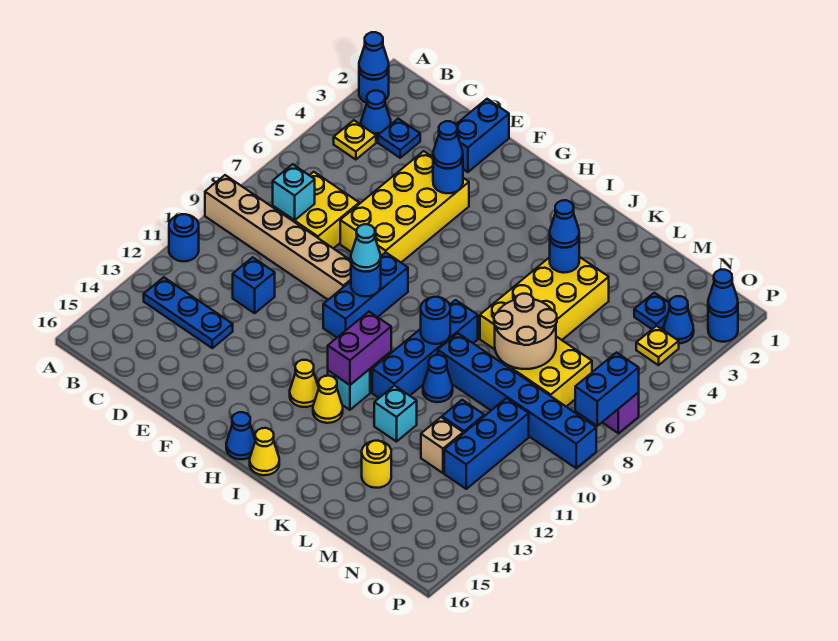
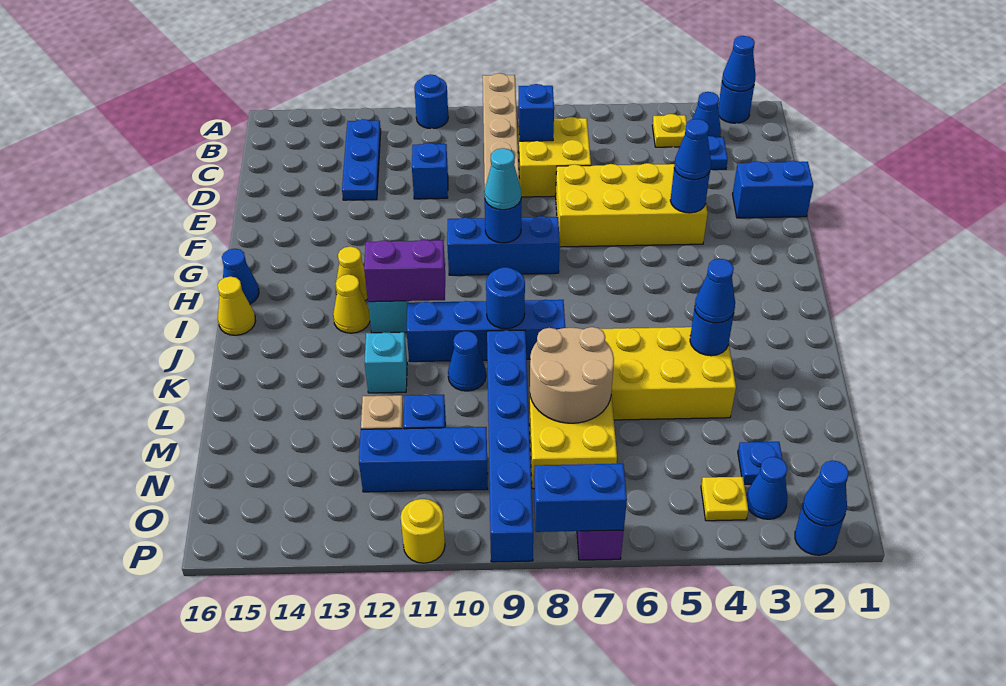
cyan brick C8 level 2 -> blue brick C8 level 2
yellow round brick L14 level 1 -> yellow round brick P11 level 1

